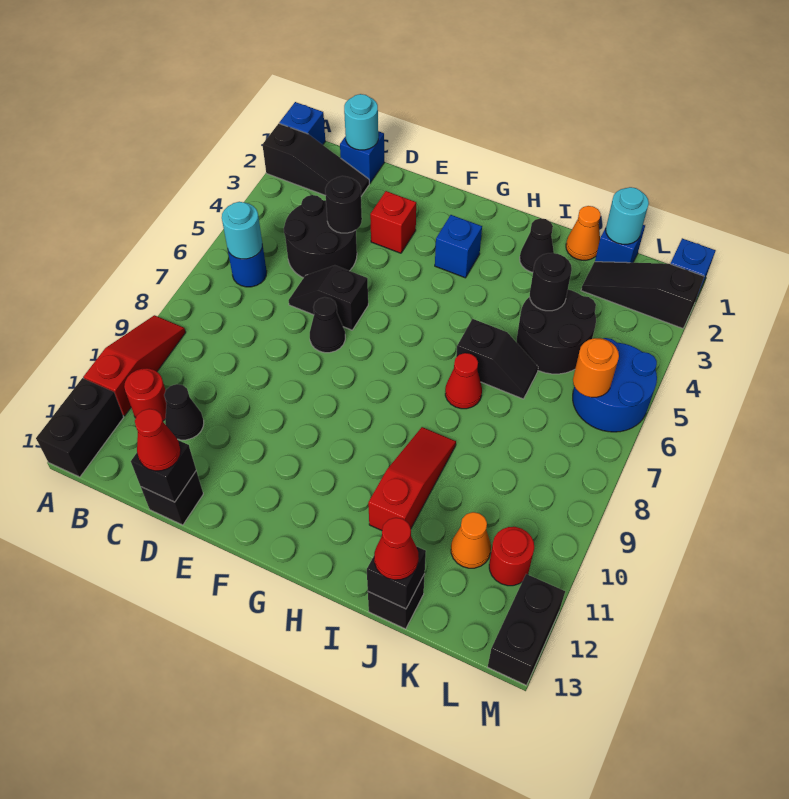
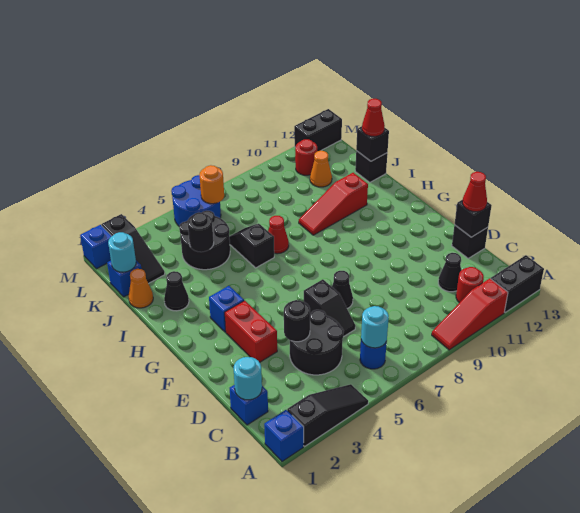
black slope A2:C2 level 1 top A -> black slope A2:A4 level 1 top 2
red brick E3 level 1 -> red brick E3:F3 level 1

